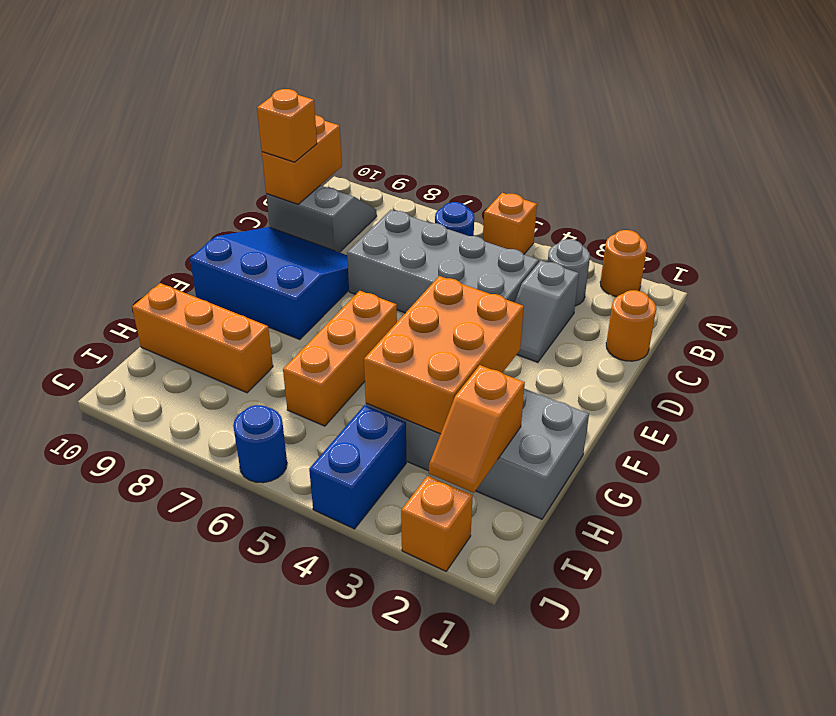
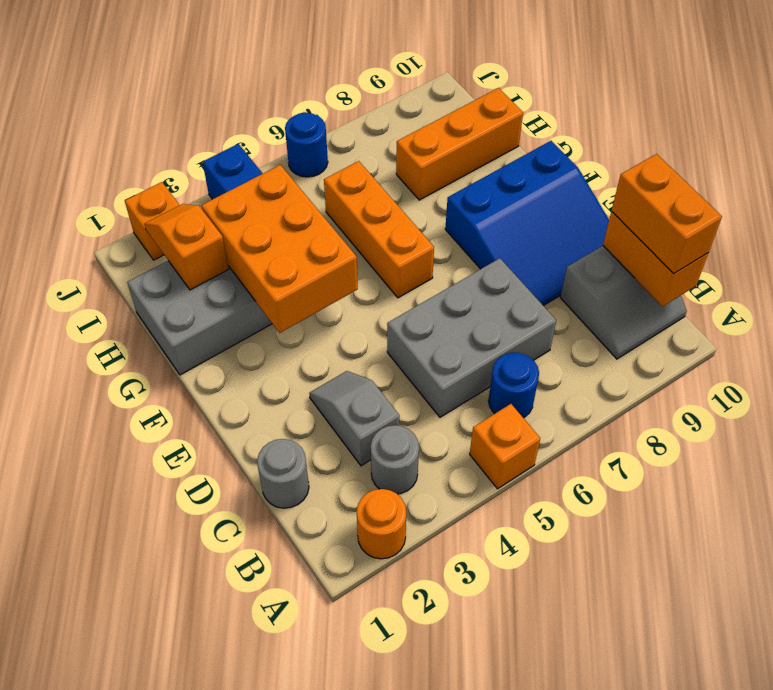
orange round brick C1 level 1 -> grey round brick C1 level 1
grey brick C4:D7 level 1 -> grey brick C5:D7 level 1
orange brick C10 level 3 -> orange brick B10:C10 level 3

